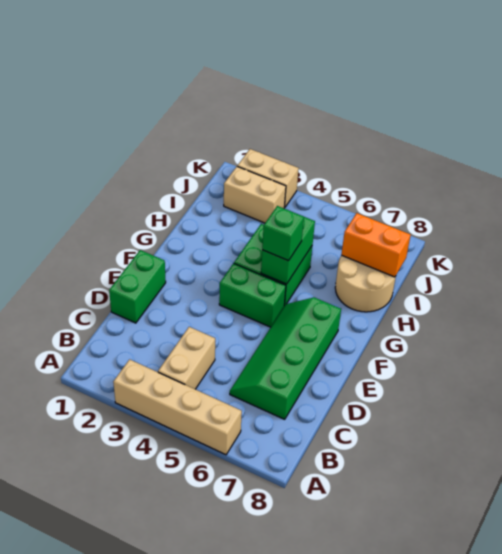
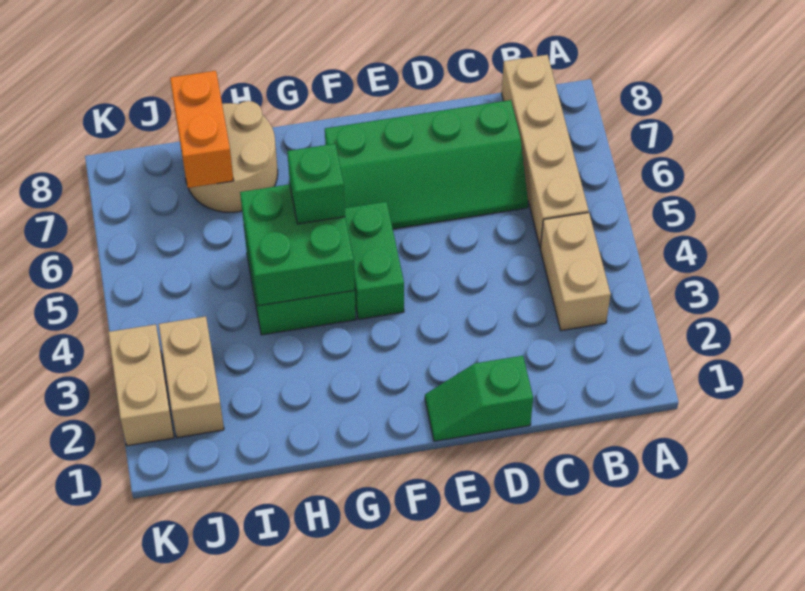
tan brick A3:A6 level 1 -> tan brick B5:B8 level 1
tan brick B4:C4 level 1 -> tan brick B3:B4 level 1
green brick D1:E1 level 1 -> green slope D1:E1 level 1 top D
green brick G5:H5 level 2 -> green brick G4:H5 level 2

